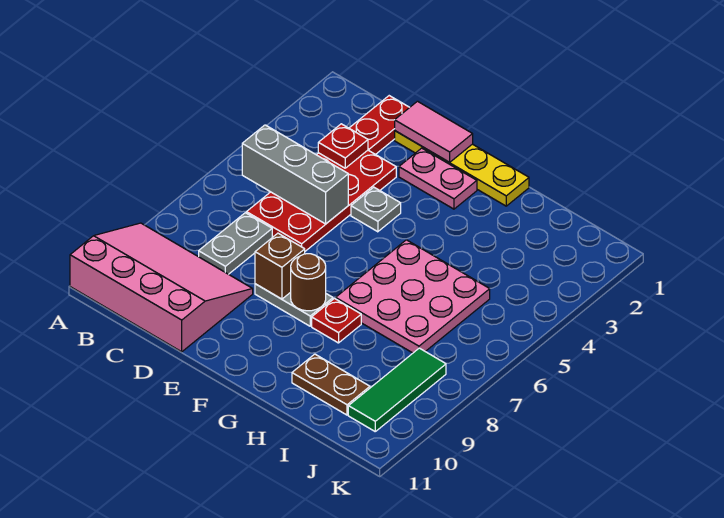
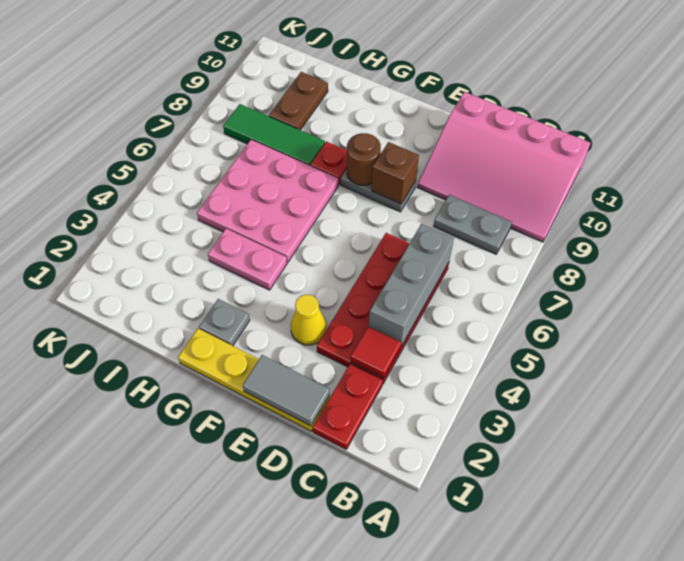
grey brick B5:D5 level 2 -> grey brick C4:C6 level 2
red plate C3 level 2 -> red tile C3 level 2
grey plate C7:C8 level 1 -> grey plate B8:C8 level 1
pink tile D1:E1 level 2 -> grey tile D1:E1 level 2
pink plate E2:F2 level 1 -> pink plate G4:H4 level 1
none -> yellow cone E3 level 1
grey plate E4 level 1 -> grey plate G2 level 1
brown plate H10:I10 level 1 -> brown plate I9:I10 level 1
green tile J8:J10 level 1 -> green tile H8:J8 level 1

